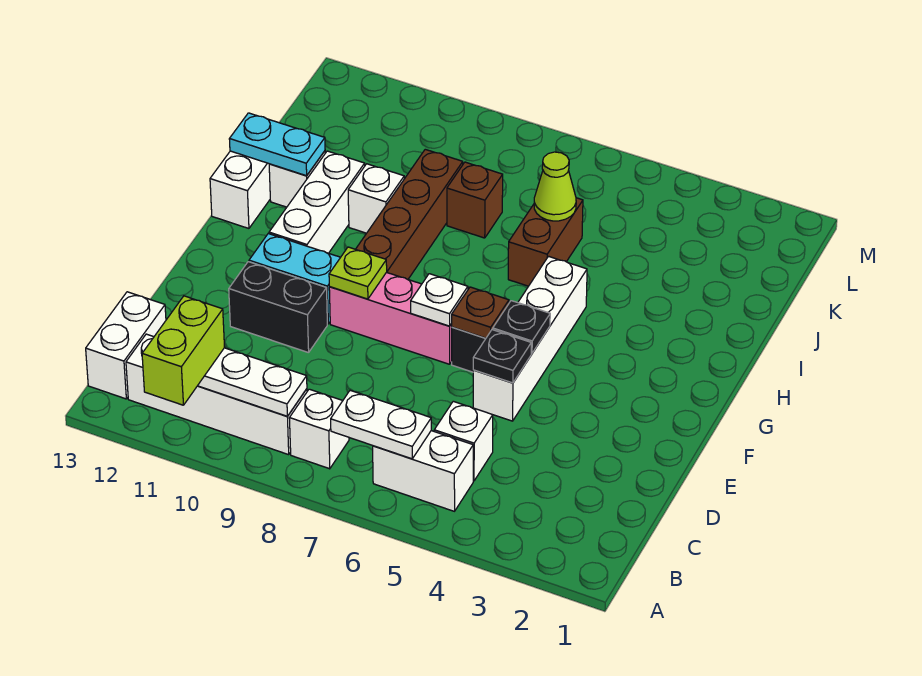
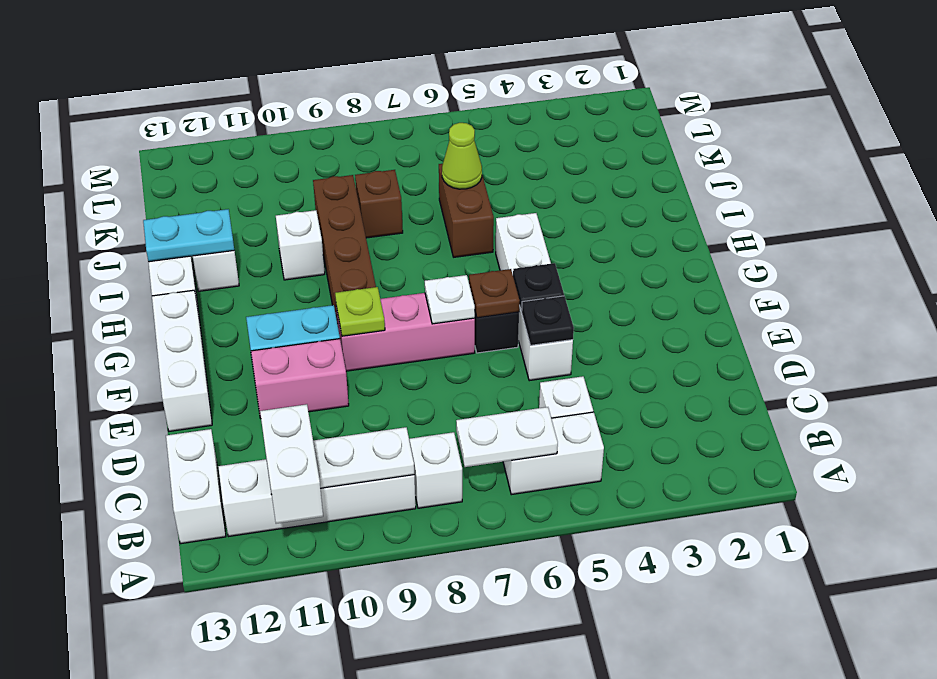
lime brick A11:B11 level 3 -> white brick A11:B11 level 3
black brick E10:E11 level 1 -> pink brick E10:E11 level 1
white brick G11:I11 level 1 -> white brick E13:G13 level 1

